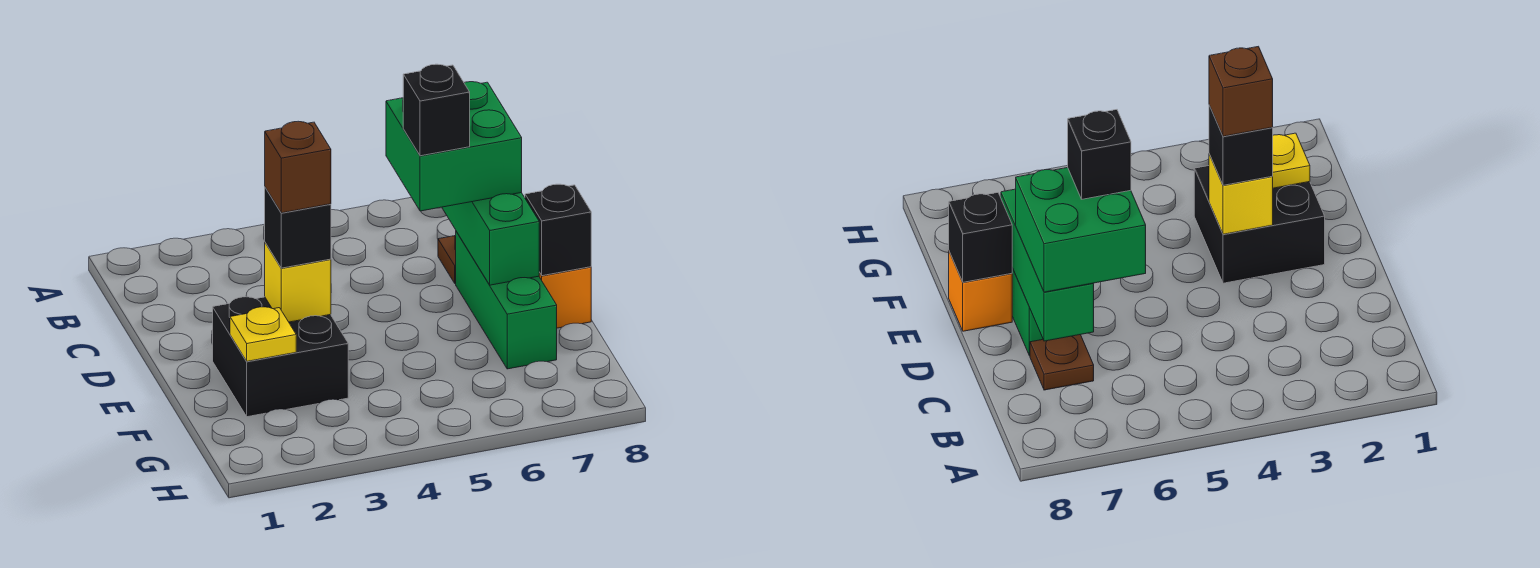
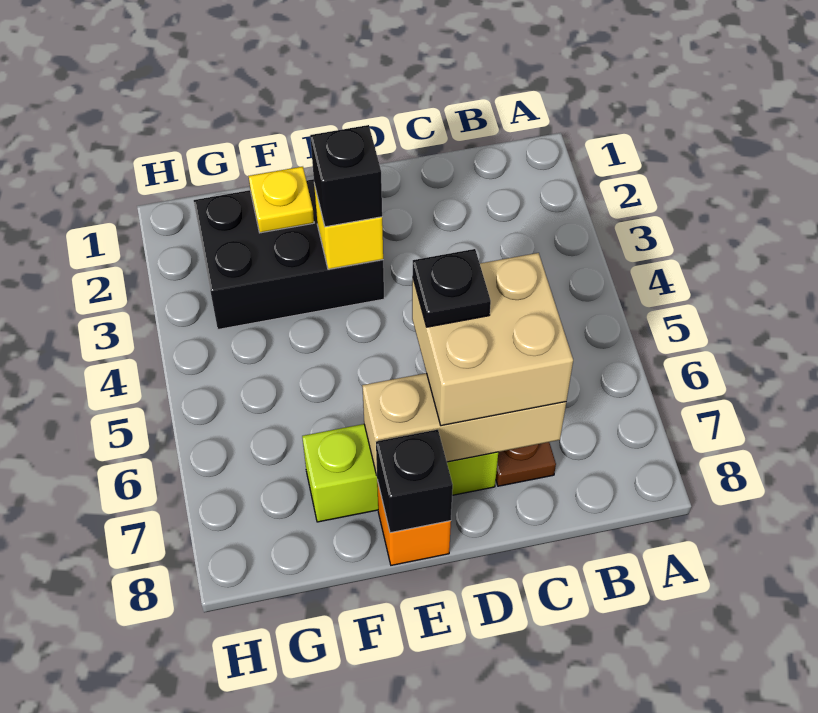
green brick C6:D7 level 3 -> tan brick C6:D7 level 3
green brick C7:E7 level 2 -> tan brick C7:E7 level 2
black brick D6 level 4 -> black plate D6 level 4
green brick D7:F7 level 1 -> lime brick D7:F7 level 1
black brick E2:F3 level 1 -> black brick E2:G3 level 1
brown brick E3 level 4 -> none

